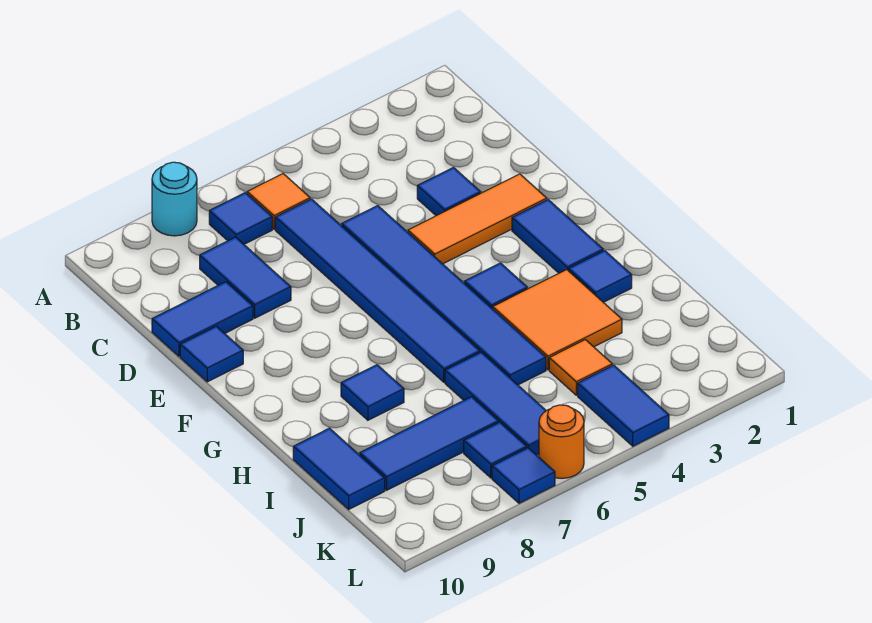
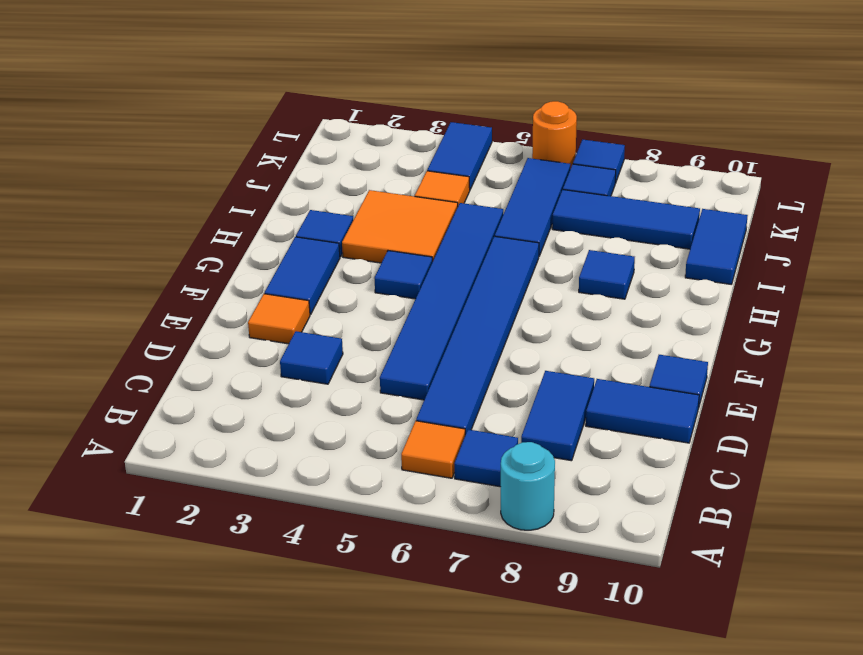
orange tile E2:E4 level 1 -> orange tile E2 level 1

